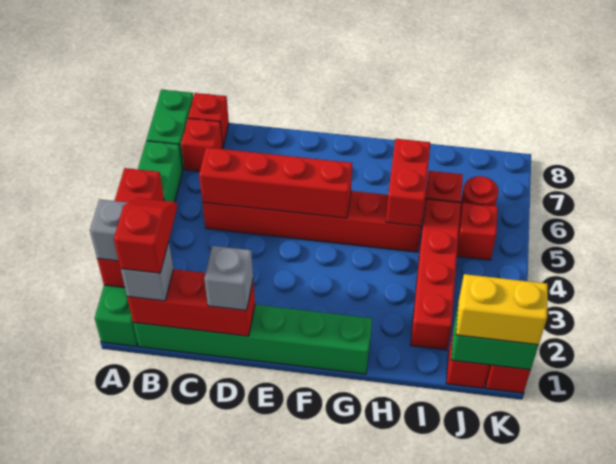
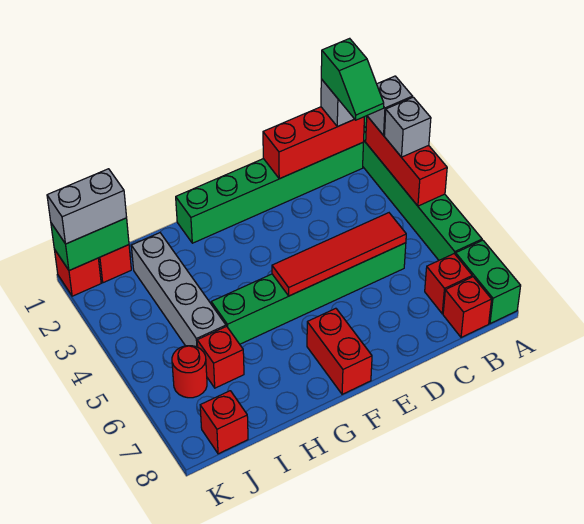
red slope B1:B2 level 4 top 1 -> green slope B1:B2 level 4 top 1
red brick C5:H5 level 1 -> green brick C5:H5 level 1
red brick C5:F5 level 2 -> red tile C5:F5 level 2
grey brick D1 level 3 -> grey brick A3 level 3
red brick H5:H6 level 2 -> red brick F7:F8 level 1
red brick I2:I5 level 1 -> grey brick I2:I5 level 1
yellow brick J1:K1 level 3 -> grey brick J1:K1 level 3
red brick J5 level 1 -> red brick J8 level 1

